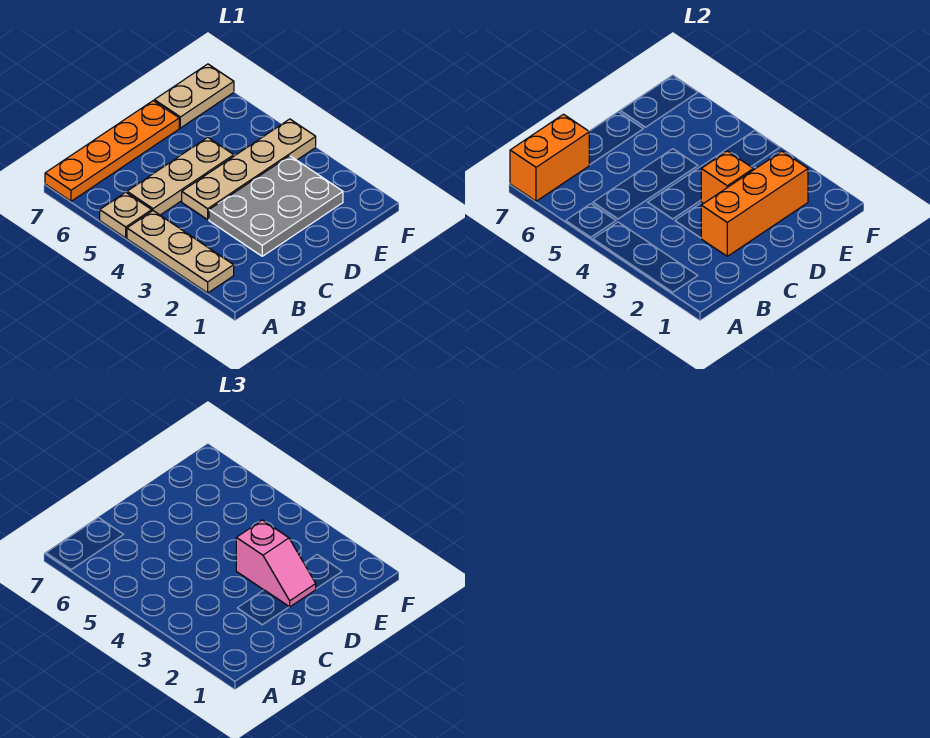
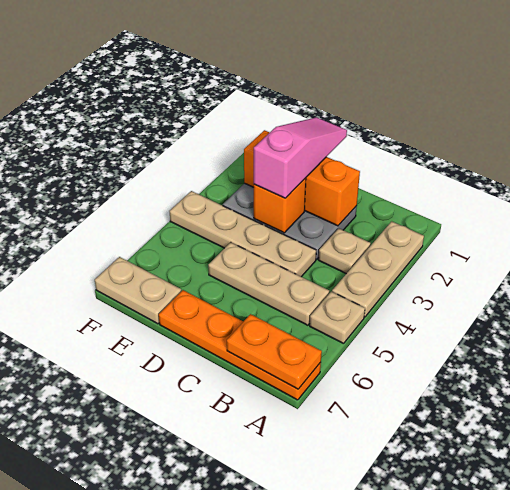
orange brick A7:B7 level 2 -> orange plate A7:B7 level 2
none -> tan plate B3 level 1
pink slope D2:D3 level 3 top 3 -> pink slope D1:D3 level 3 top 3

